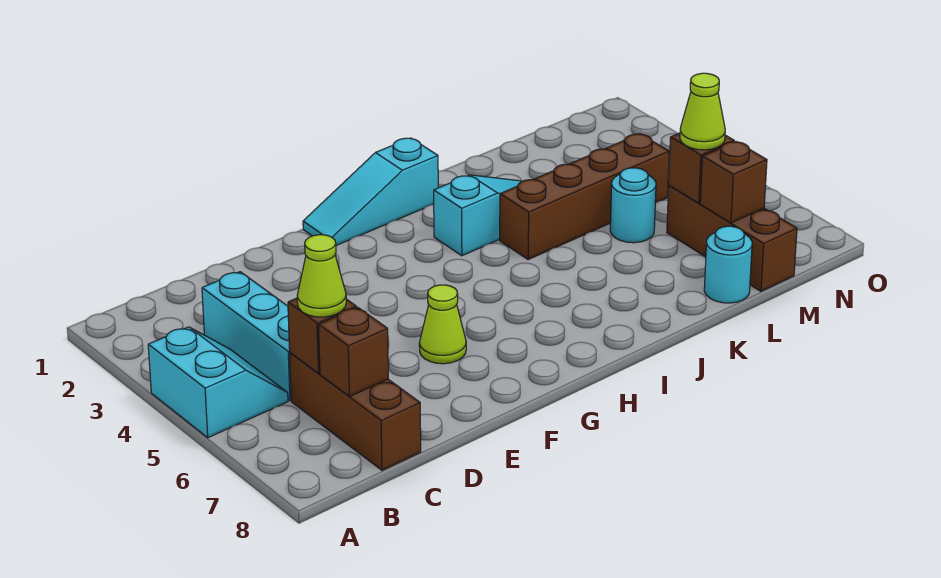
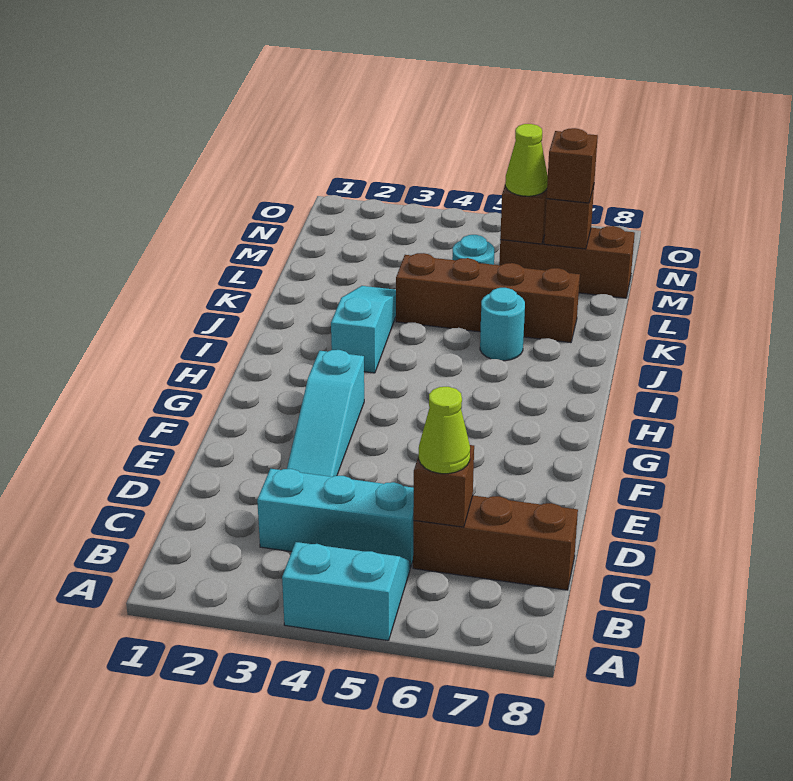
brown brick C7 level 2 -> brown brick M7 level 3
lime cone F6 level 1 -> none
cyan slope G1:I1 level 1 top I -> cyan slope E3:G3 level 1 top G
brown brick J4:M4 level 1 -> brown brick K4:K7 level 1
cyan round brick L8 level 1 -> cyan round brick J6 level 1

